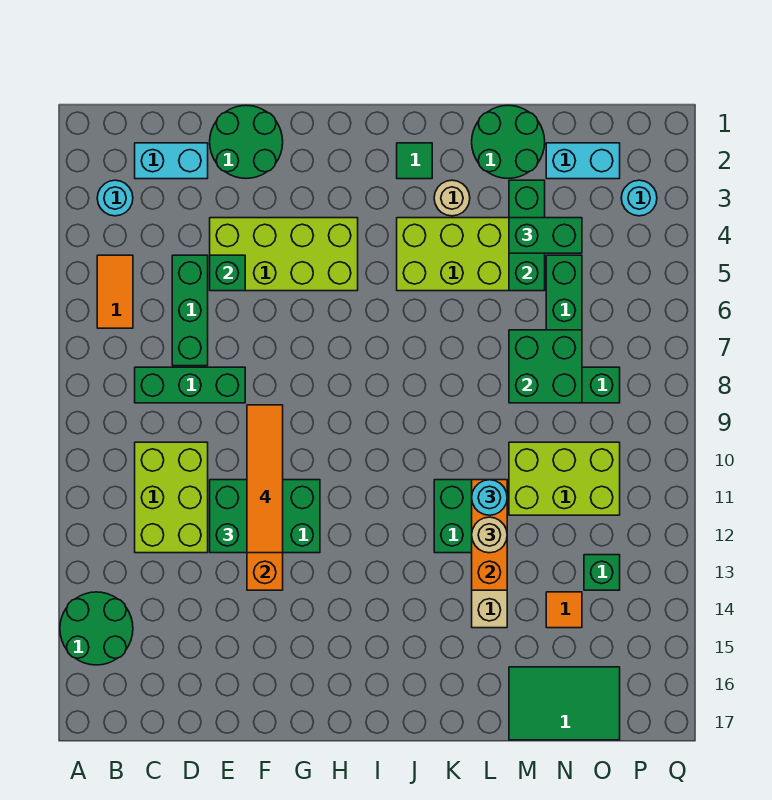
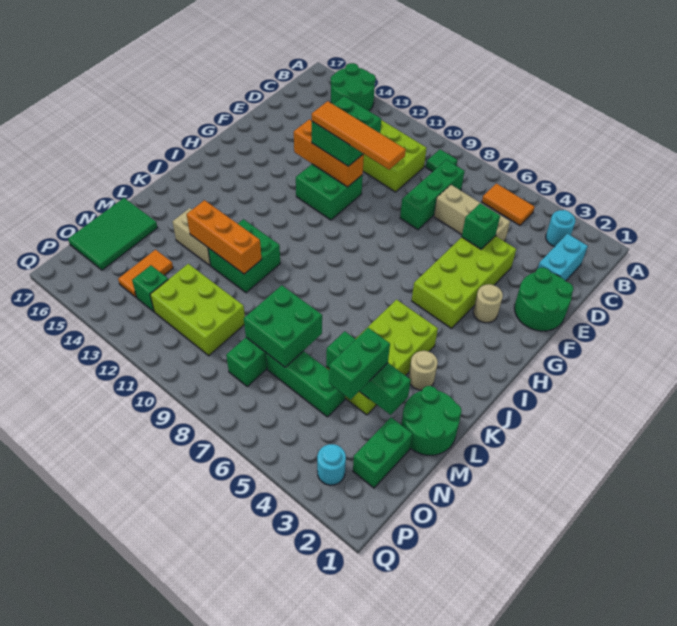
green brick D5:D7 level 1 -> tan brick D5:D7 level 1
green tile J2 level 1 -> green tile B9 level 1
cyan round brick L11 level 3 -> none
tan round brick L12 level 3 -> tan round brick G3 level 1
lime brick M10:O11 level 1 -> lime brick N10:O12 level 1
cyan brick N2:O2 level 1 -> green brick N2:O2 level 1
orange tile N14 level 1 -> orange tile N14:O14 level 1

